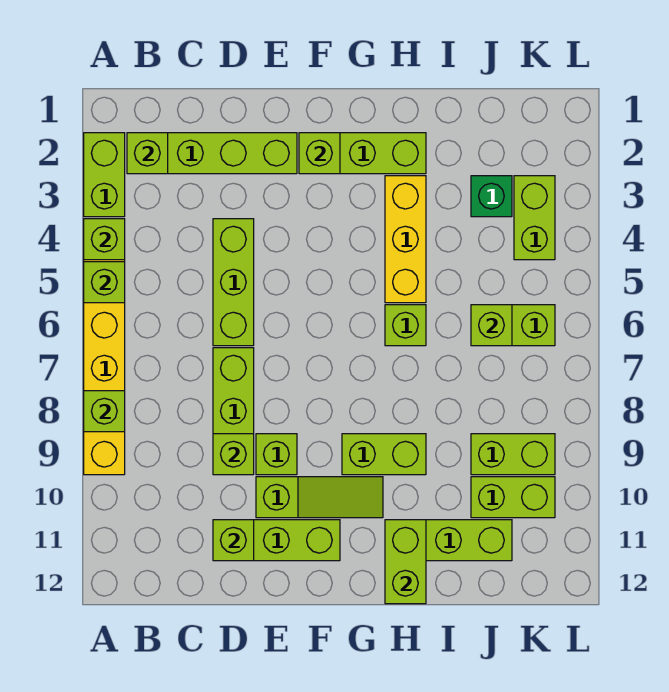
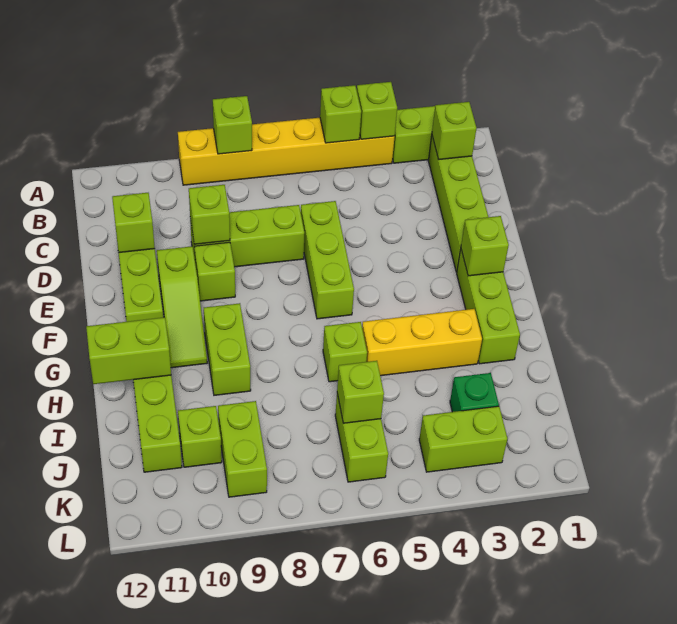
lime brick D4:D6 level 1 -> lime brick D6:F6 level 1
lime brick J10:K10 level 1 -> lime brick J10 level 1

